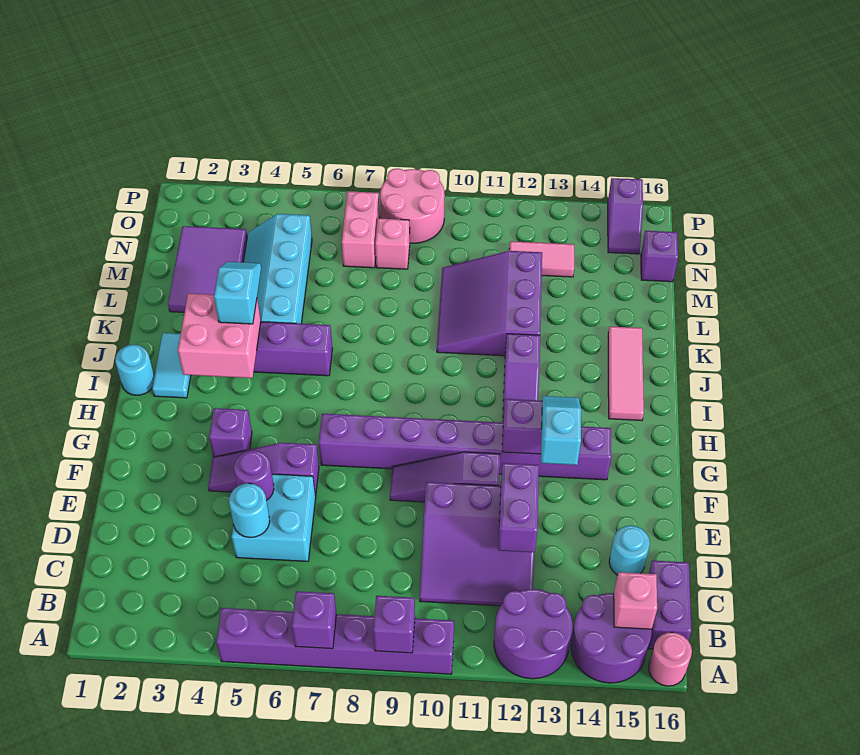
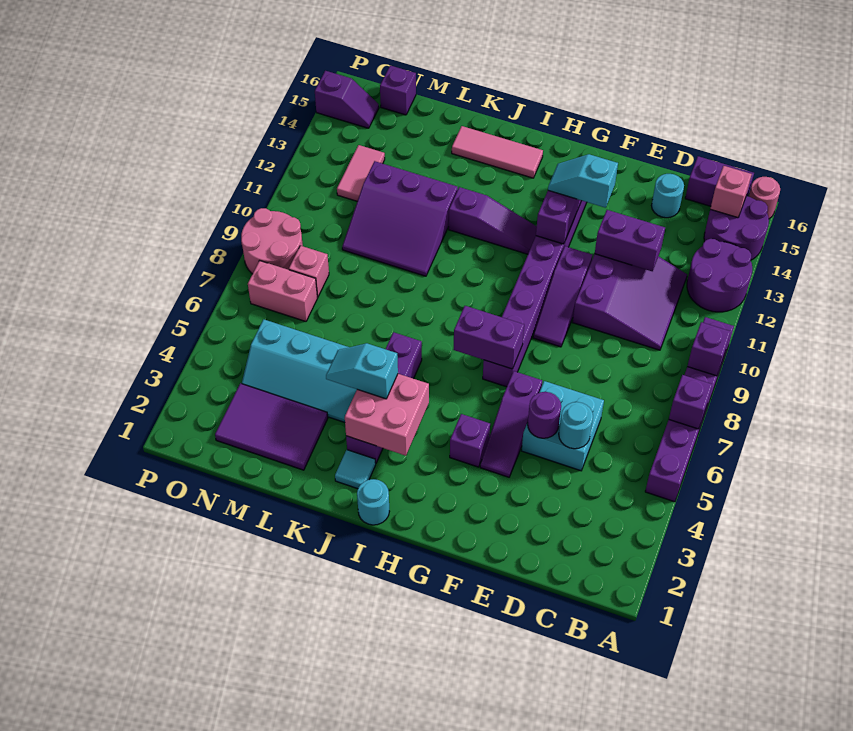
none -> purple brick G7:H7 level 2
cyan tile I2:J2 level 1 -> cyan tile J2 level 1

